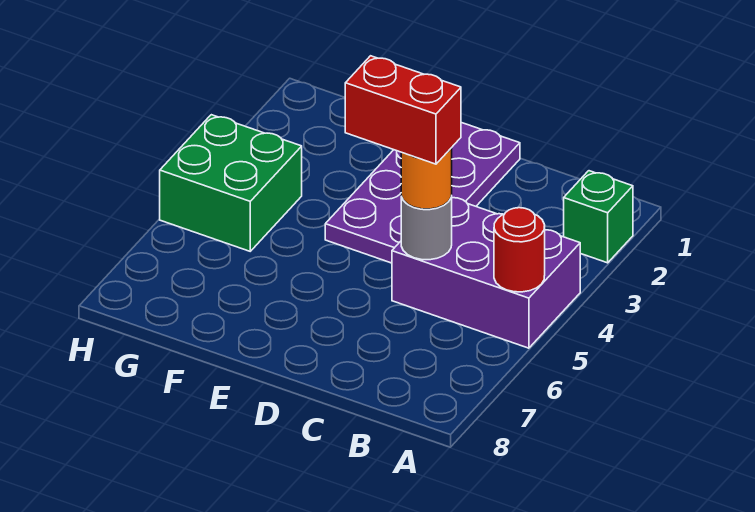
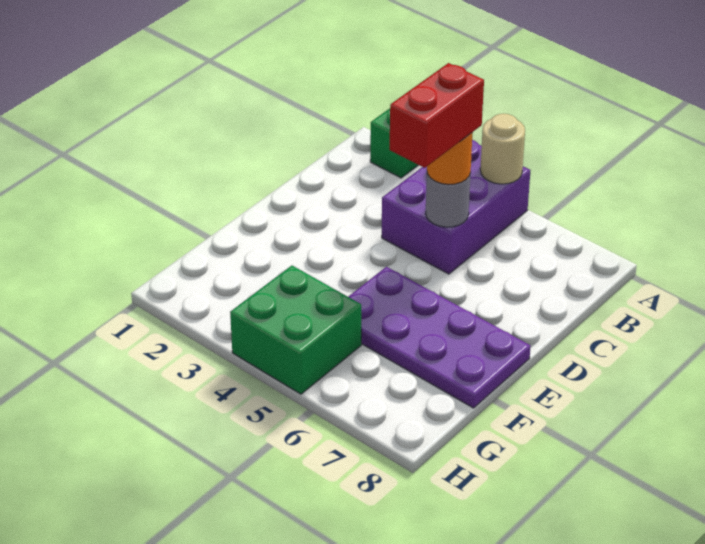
red round brick A5 level 2 -> tan round brick A5 level 2
purple plate D1:E4 level 1 -> purple plate E5:F8 level 1

